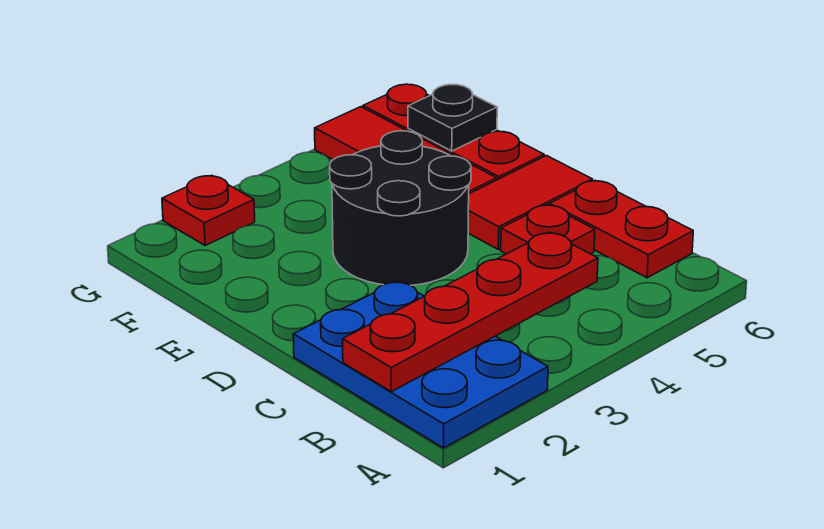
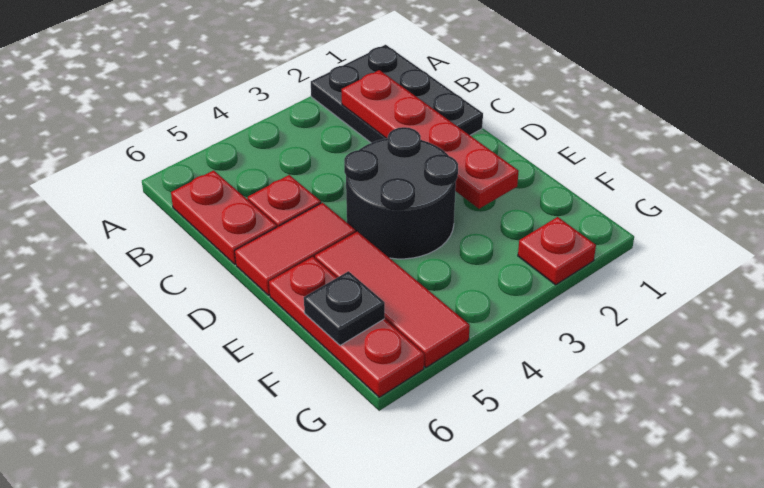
blue plate A1:C2 level 1 -> black plate A1:C2 level 1
red plate B1:B4 level 2 -> red plate B2:E2 level 2

